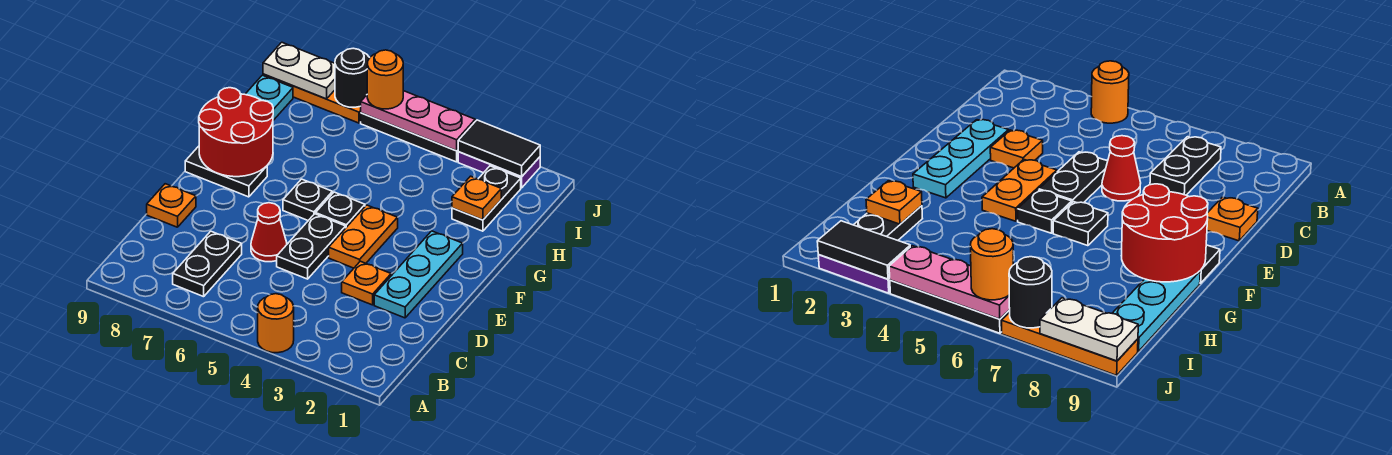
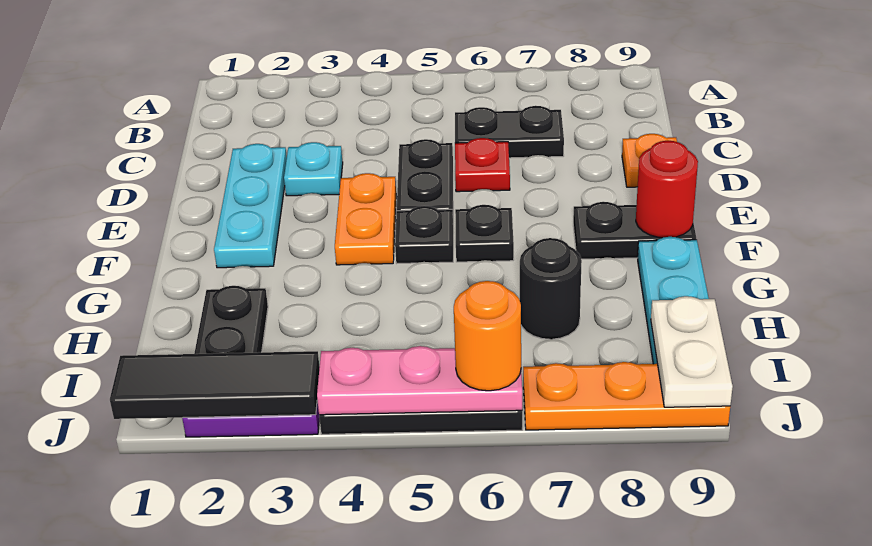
orange round brick A4 level 1 -> none
black plate B7:C7 level 1 -> black plate C6:C7 level 1
orange plate D3 level 1 -> cyan plate D3 level 1
red cone D6 level 1 -> red plate D6 level 1
red round brick F8:G9 level 2 -> red round brick F9 level 2
orange plate H2 level 2 -> none
black tile J2:J3 level 2 -> black tile J1:J3 level 2
black round brick J7 level 2 -> black round brick H7 level 1
white plate J8:J9 level 2 -> white plate I9:J9 level 2

